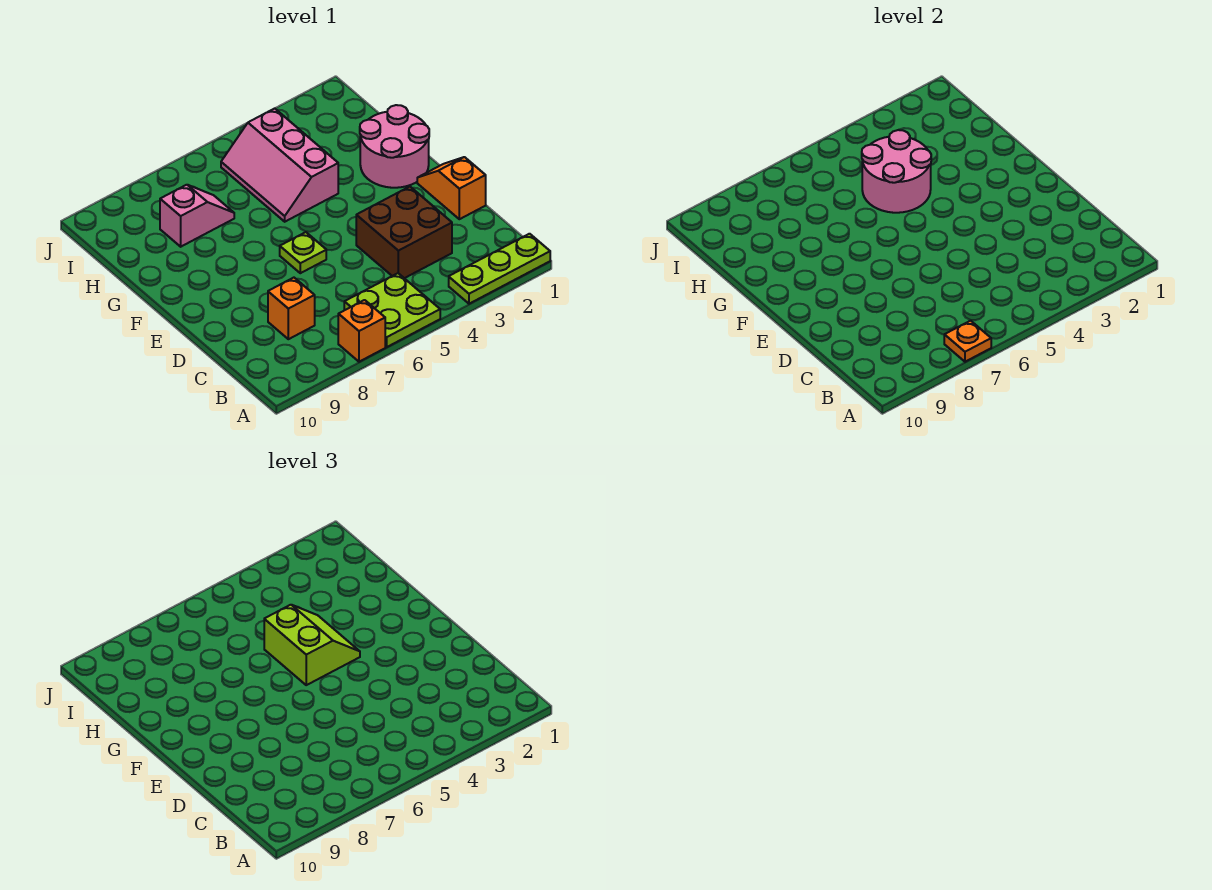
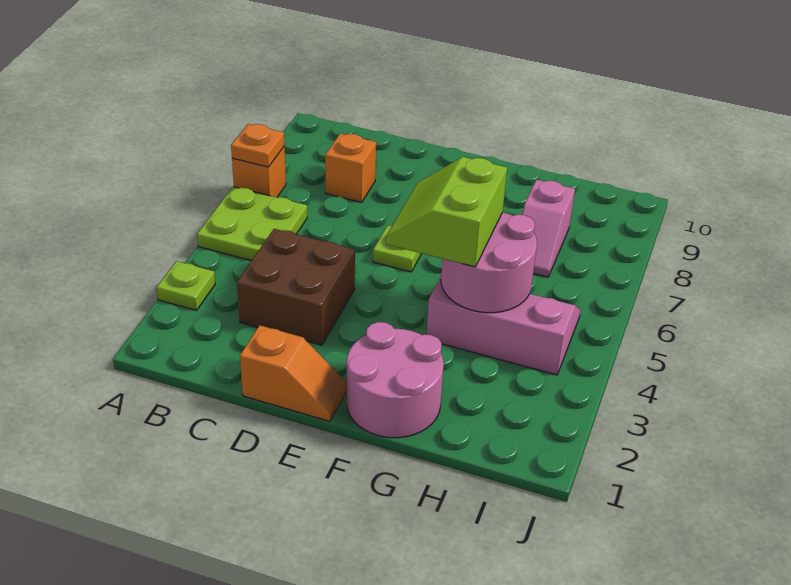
lime plate A1:A3 level 1 -> lime plate A3 level 1
lime slope F4:G5 level 3 top 5 -> lime slope F4:G5 level 3 top G

